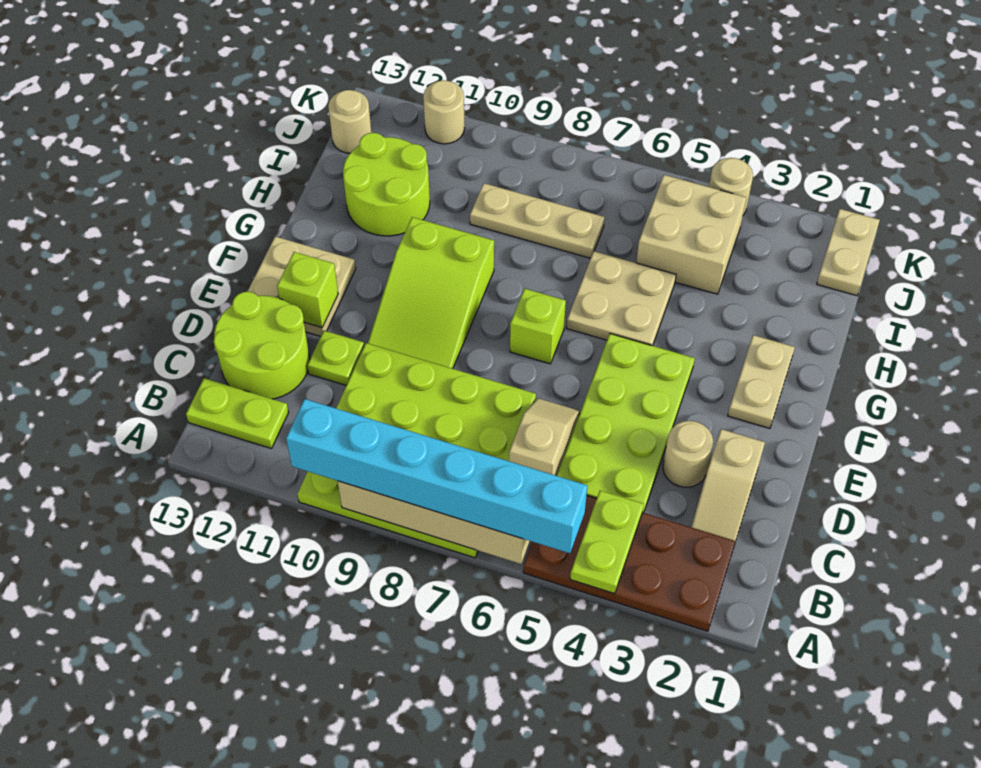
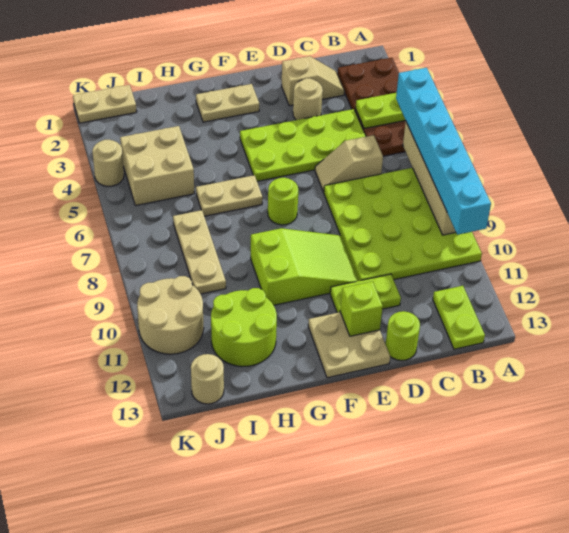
lime round brick C12:D13 level 1 -> lime round brick D13 level 1
lime plate D11 level 1 -> lime plate D11:E11 level 1
lime brick F7 level 1 -> lime round brick F7 level 1
tan plate G5:H6 level 1 -> tan plate G6:H6 level 1
tan round brick K11 level 1 -> tan round brick J10:K11 level 1

